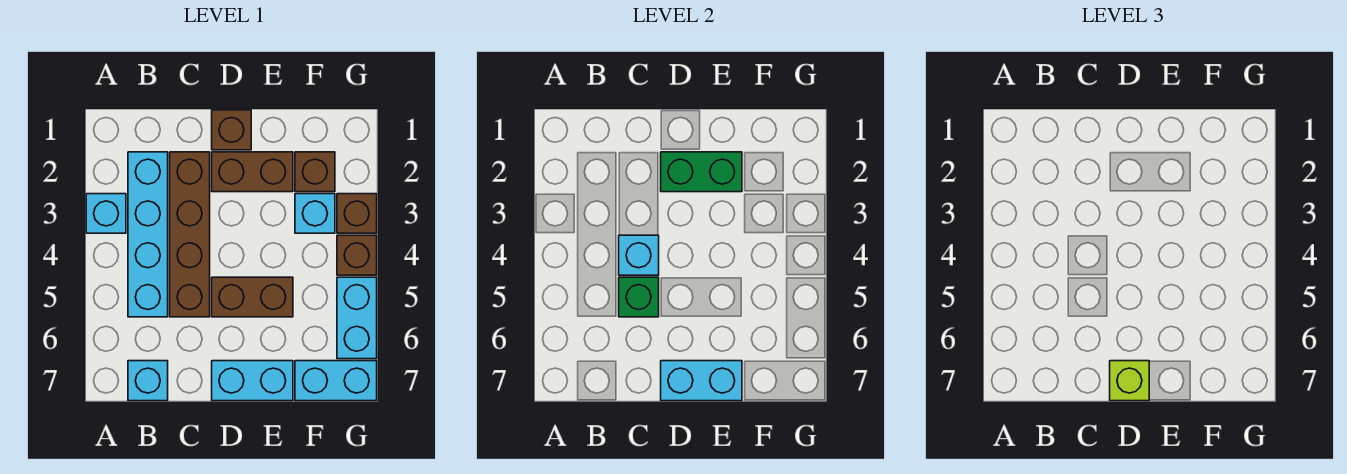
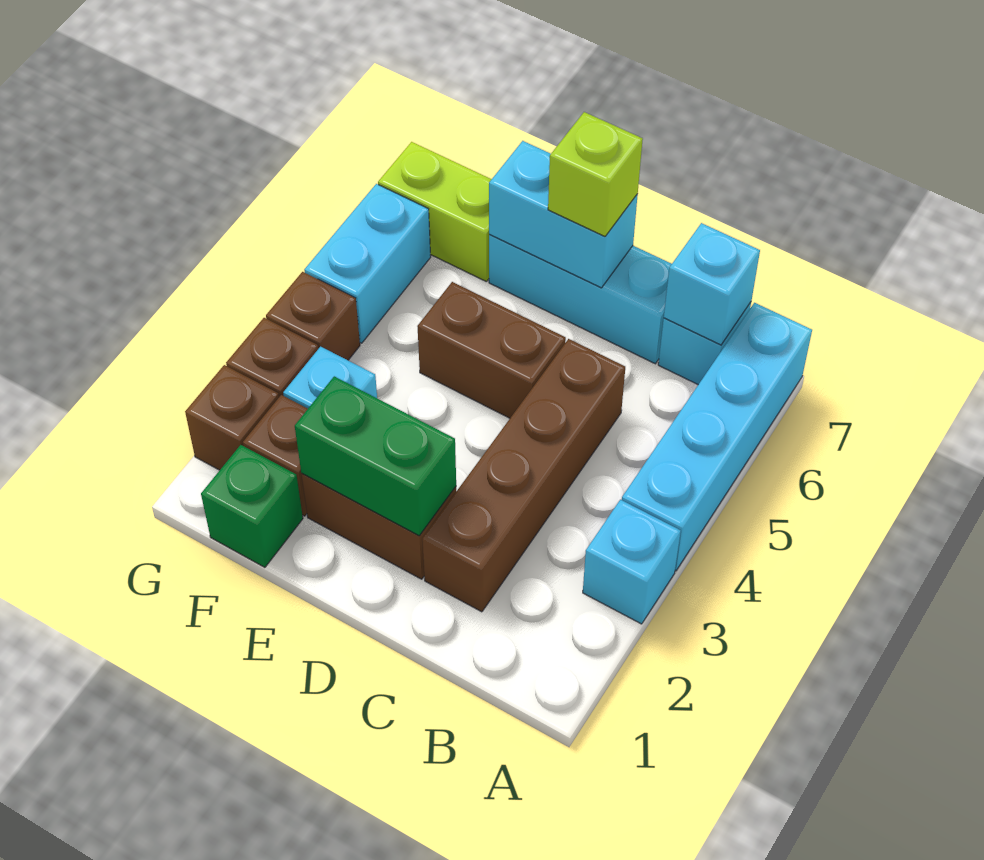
cyan brick B2:B5 level 1 -> cyan brick A4:A7 level 1
cyan brick C4 level 2 -> cyan brick B7 level 2
green brick C5 level 2 -> green brick F1 level 1
brown brick D1 level 1 -> brown brick G2 level 1
cyan brick D7:E7 level 1 -> cyan brick C7:E7 level 1
cyan brick F7:G7 level 1 -> lime brick F7:G7 level 1

